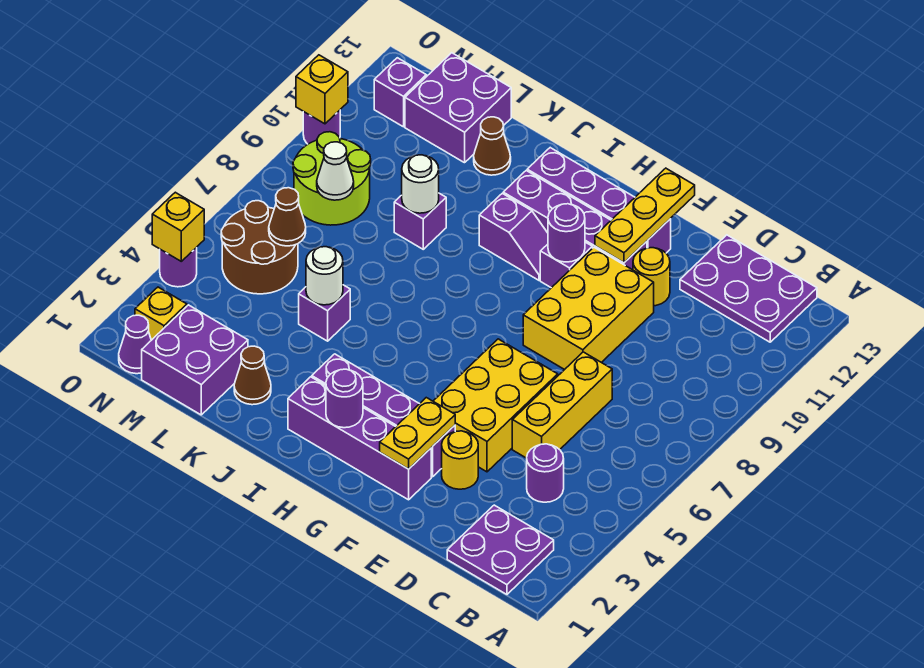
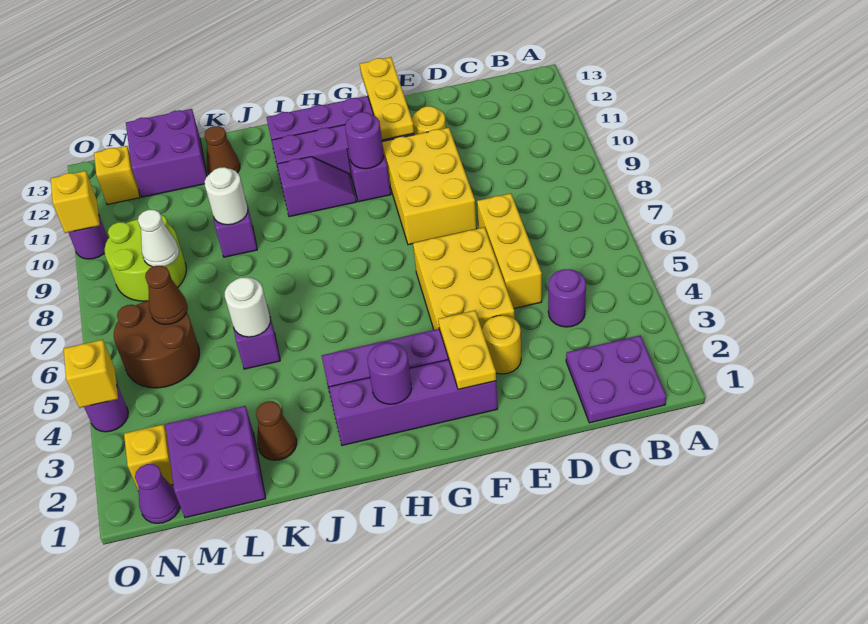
purple plate B12:D13 level 1 -> none
purple brick N12 level 1 -> yellow brick N12 level 1

